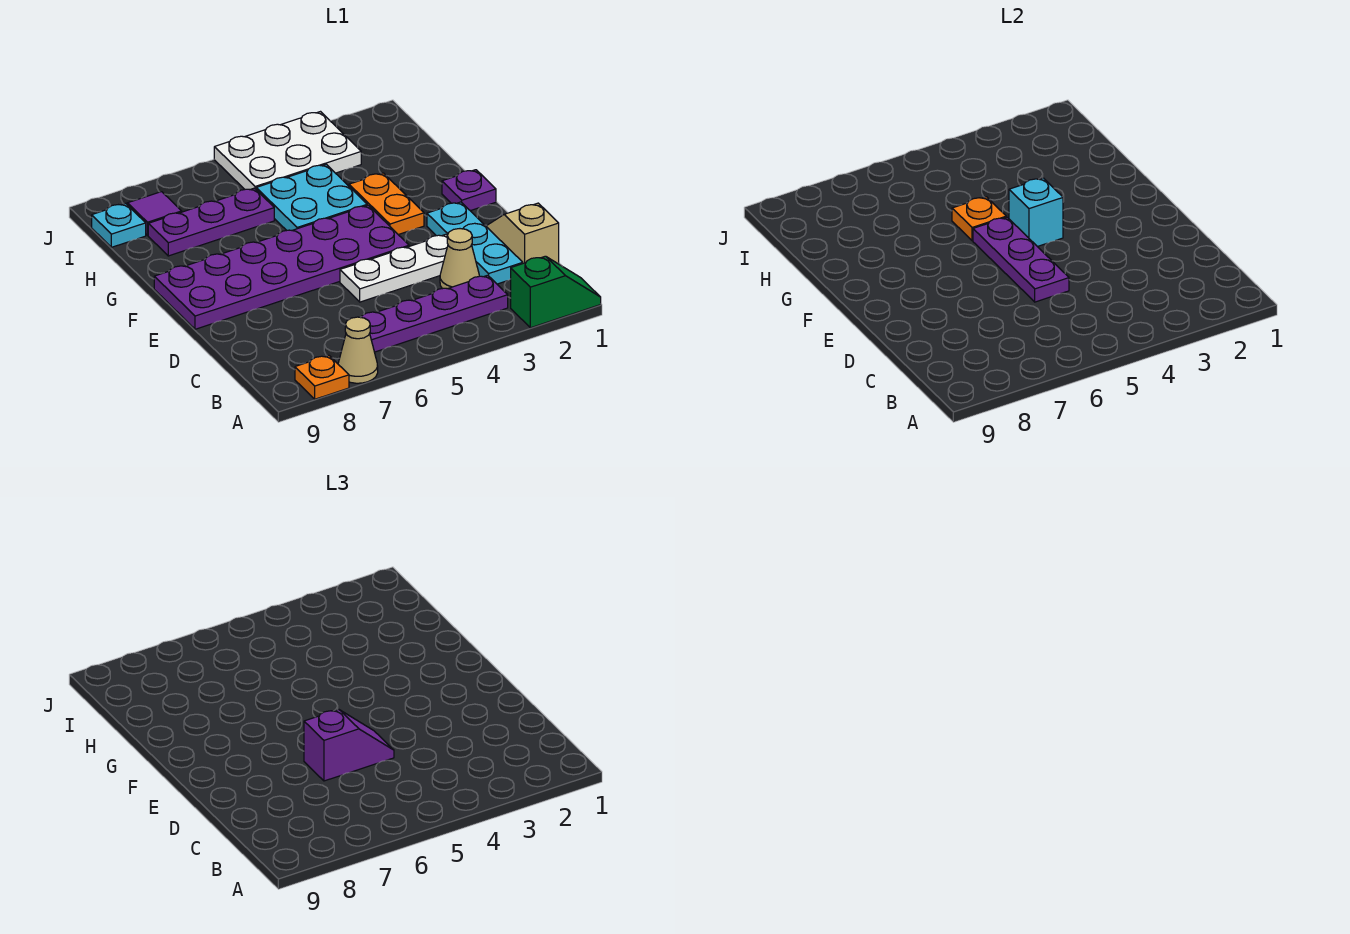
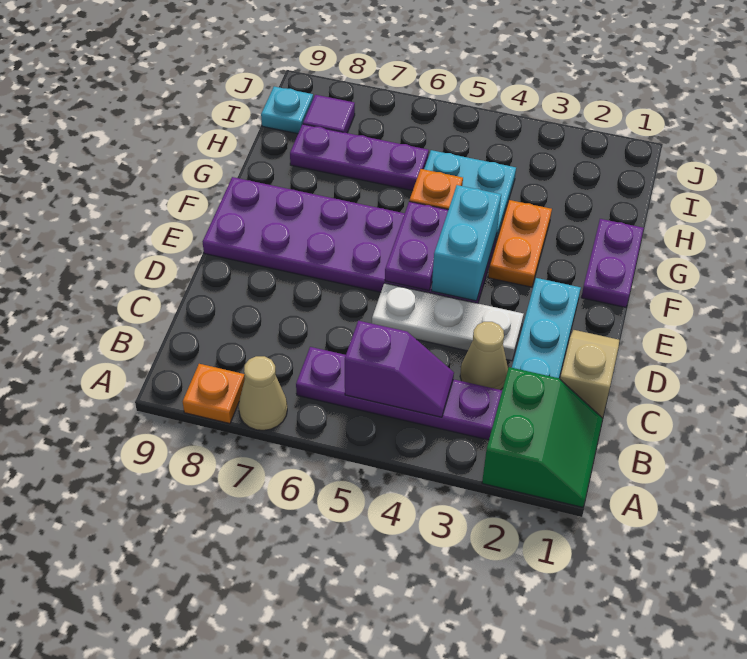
green slope A1:A2 level 1 top 2 -> green slope A1:B2 level 1 top 2
purple plate D5:F5 level 2 -> purple plate E5:F5 level 2
purple slope D5:D6 level 3 top 6 -> purple slope B4:B5 level 2 top 5
purple plate F1 level 1 -> purple plate F1:G1 level 1
cyan brick F4 level 2 -> cyan brick E4:F4 level 2
white plate I3:J5 level 1 -> none

